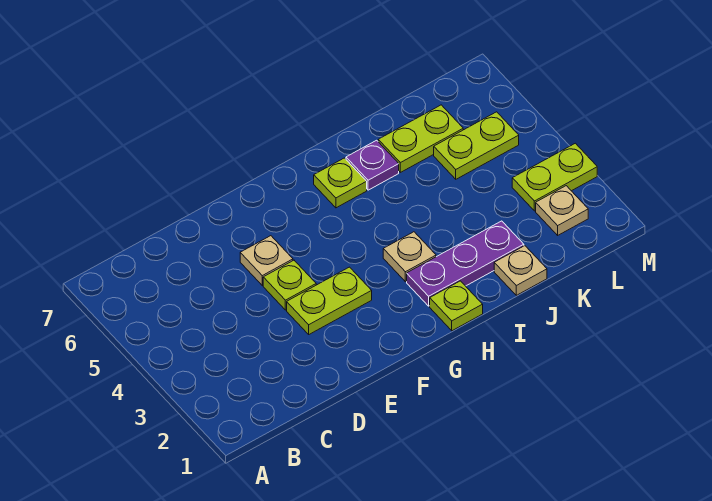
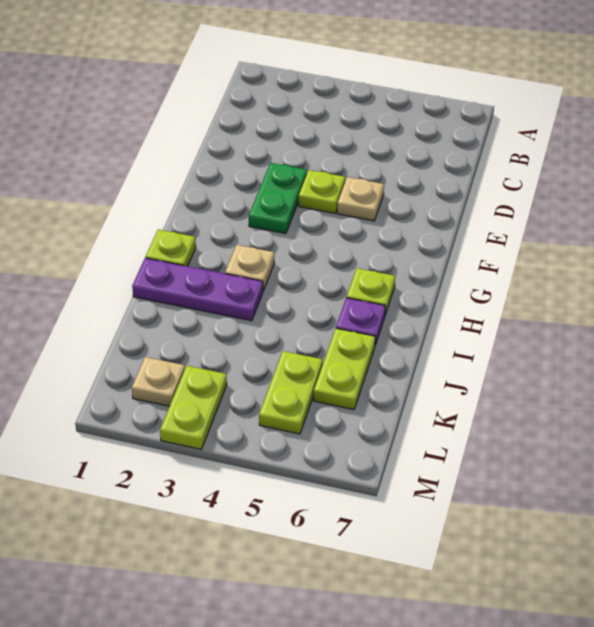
lime plate E3:F3 level 1 -> green plate E3:F3 level 1
purple plate H2:J2 level 1 -> purple plate I1:I3 level 1
tan plate J1 level 1 -> none

